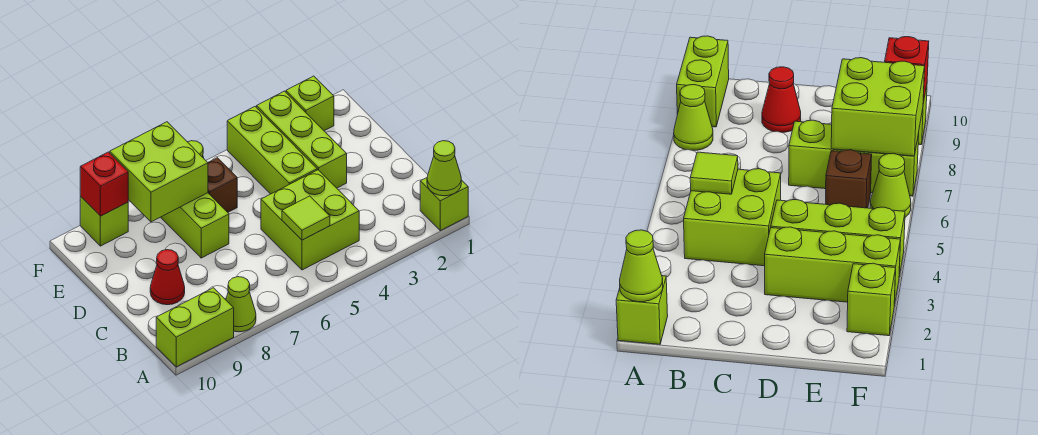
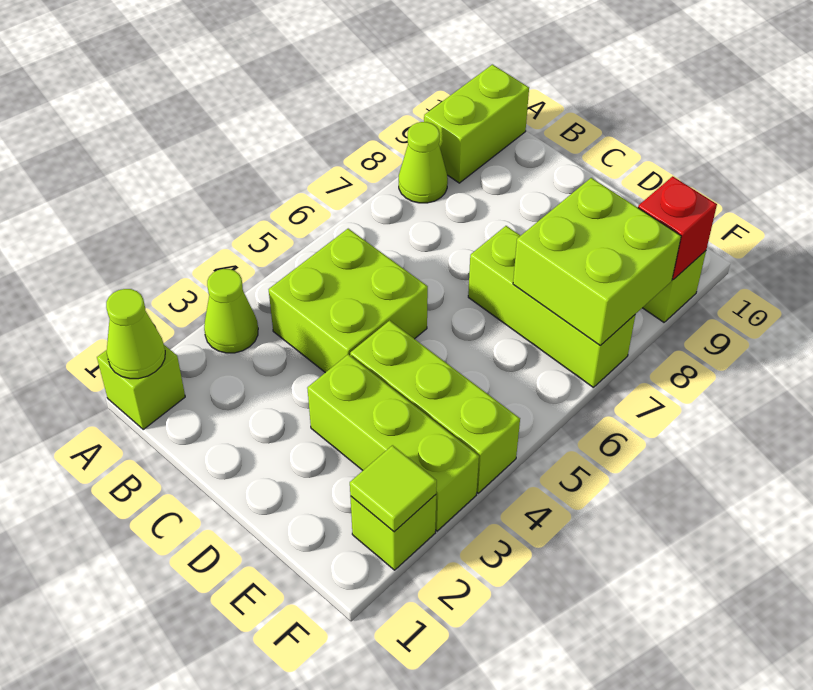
lime tile B5 level 2 -> lime tile F2 level 2
red cone C9 level 1 -> none
brown brick E6 level 1 -> none
lime cone F6 level 1 -> lime cone A3 level 1

